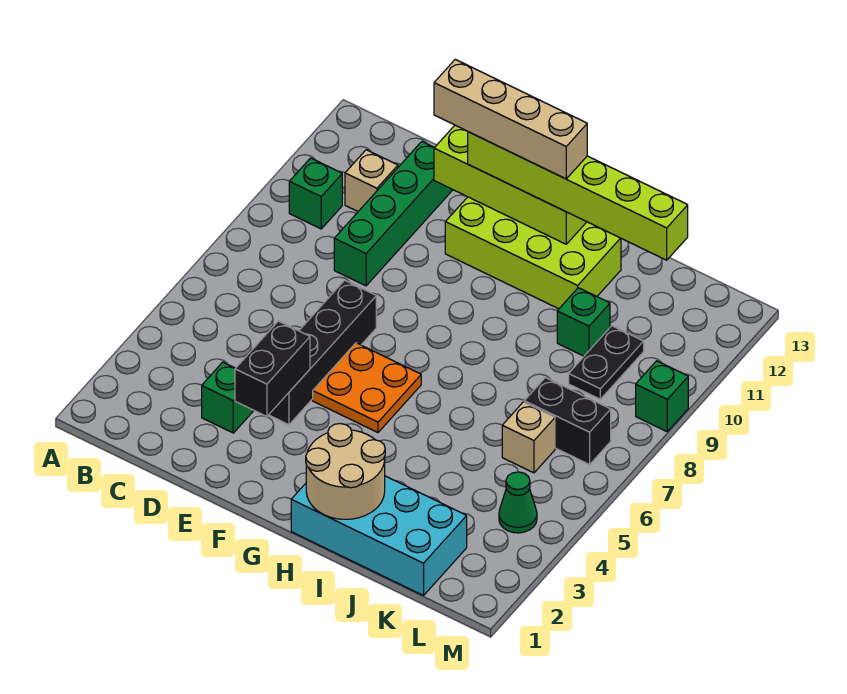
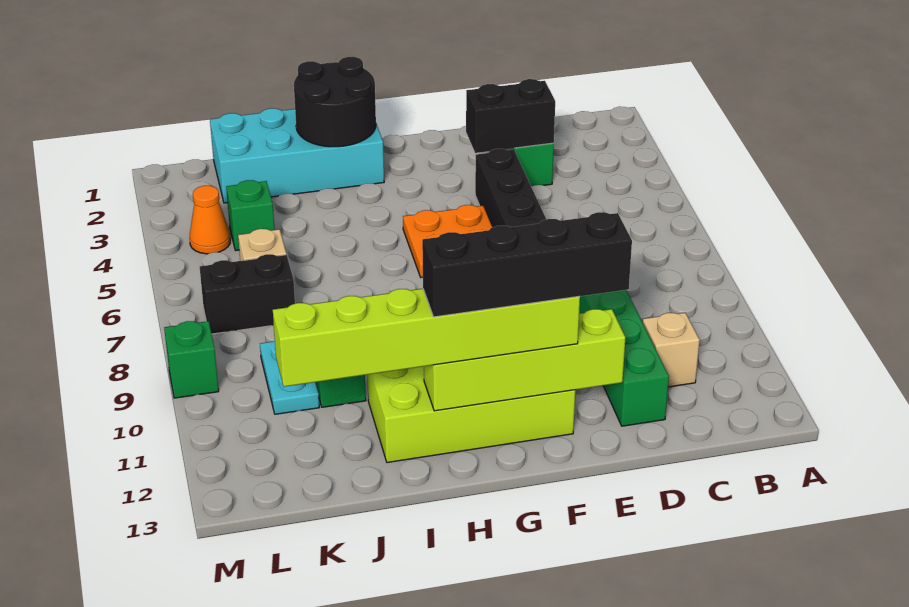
green brick B10 level 1 -> green brick K4 level 1
black brick E3:E4 level 2 -> black brick D3:E3 level 2
tan brick E12:H12 level 4 -> black brick E12:H12 level 4
tan round brick H1:I2 level 2 -> black round brick H1:I2 level 2
black plate K9:K10 level 1 -> cyan plate K9:K10 level 1
green cone L4 level 1 -> orange cone L4 level 1

